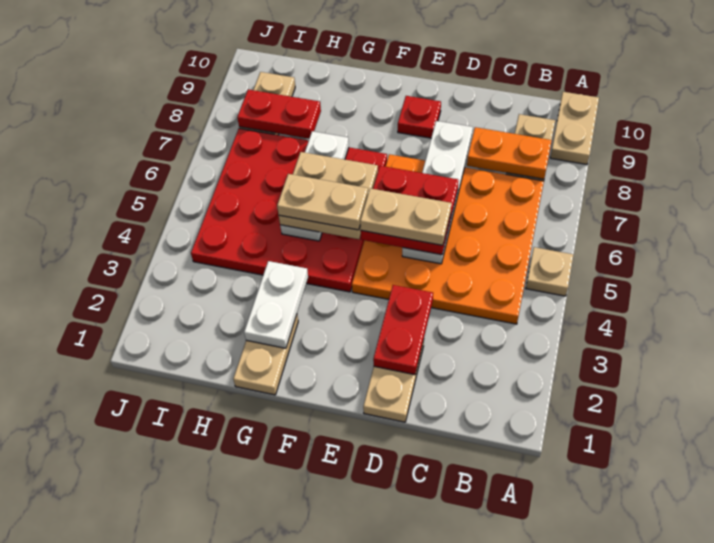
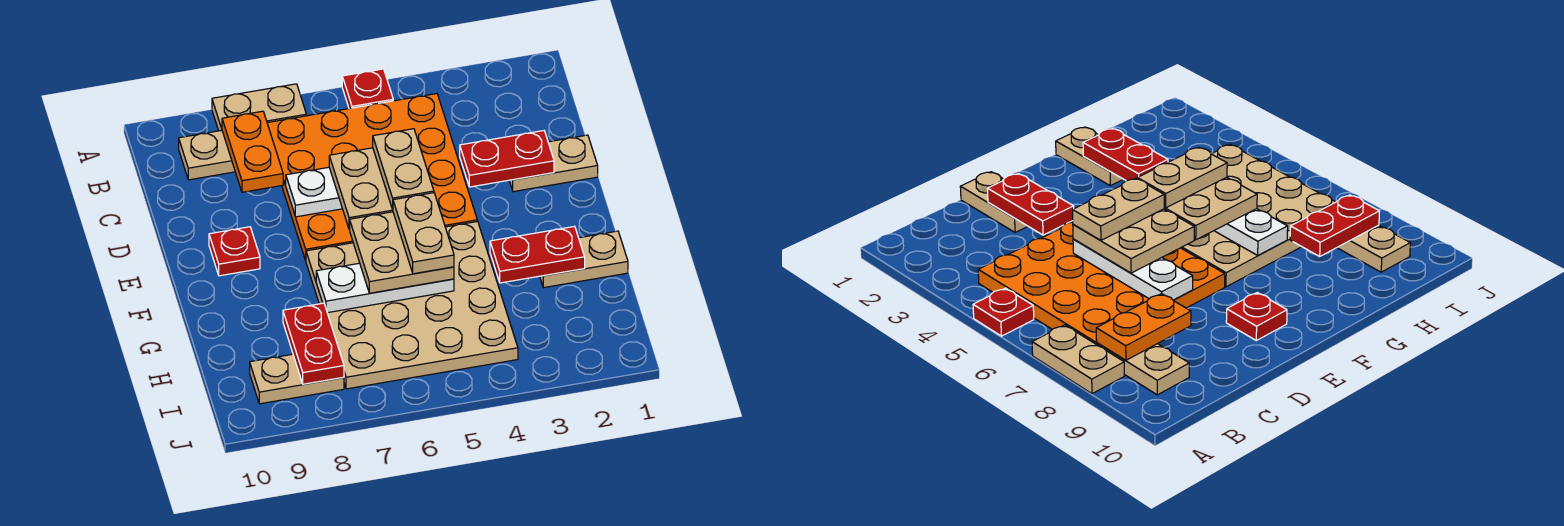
tan plate A5 level 1 -> red plate A5 level 1
tan plate A9:A10 level 1 -> tan plate A7:A8 level 1
white plate D5:D8 level 2 -> white plate D5:D7 level 2
red plate D5:E6 level 3 -> tan plate D5:E6 level 3
red plate F4:I7 level 1 -> tan plate F4:I7 level 1
white plate G2:G3 level 2 -> red plate G2:G3 level 2

